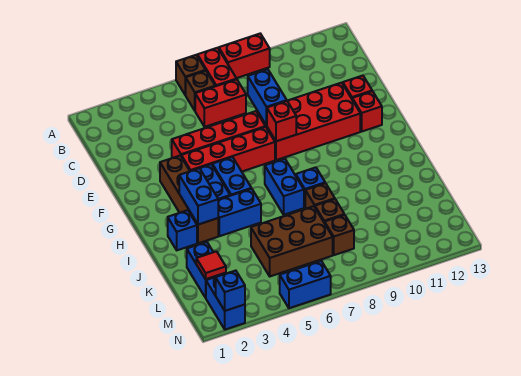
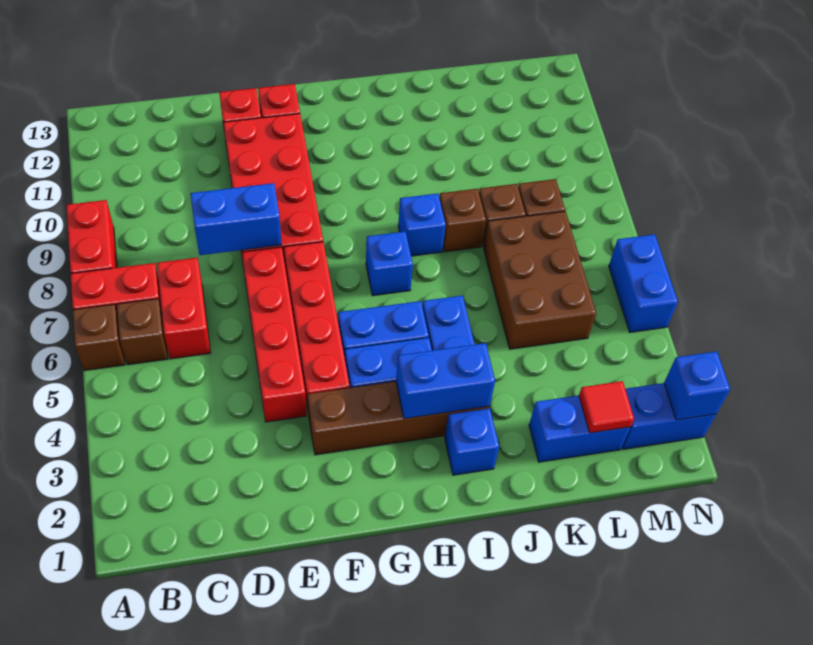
red brick F8 level 2 -> none
blue brick H7:I7 level 1 -> blue brick H7 level 1

